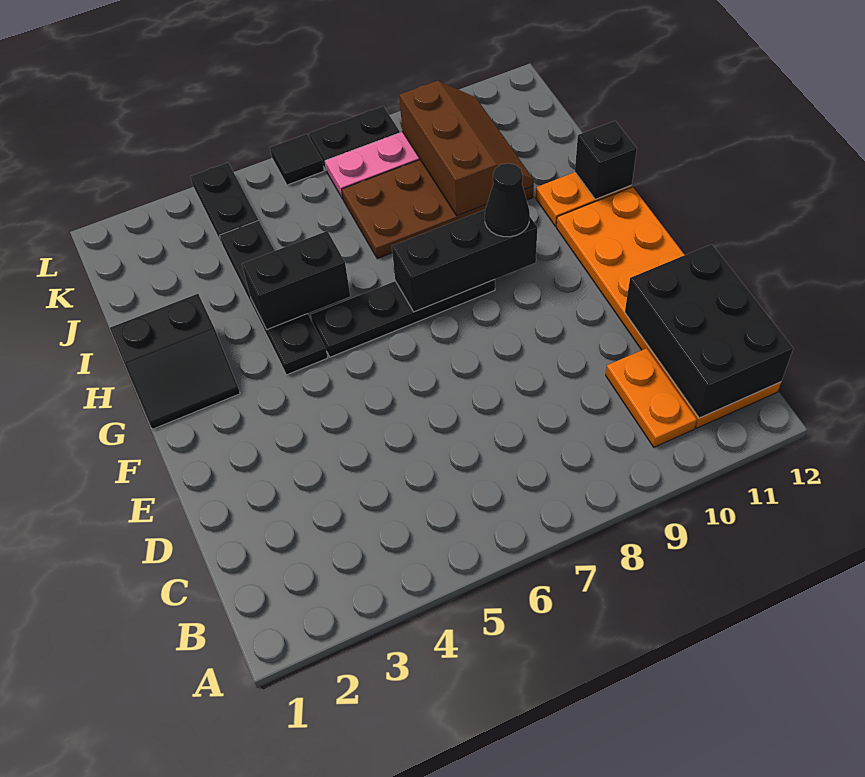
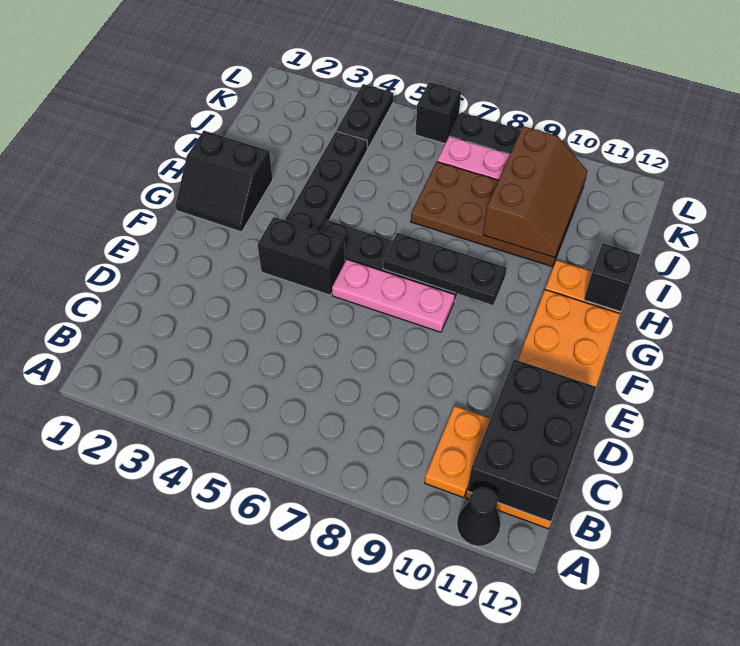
none -> pink plate F6:F8 level 1
black brick G7:G9 level 2 -> black plate G7:G9 level 2
black cone G9 level 3 -> black cone A11 level 1
black brick H4:H5 level 2 -> black brick F4:F5 level 1
black tile L6 level 1 -> black brick L6 level 1

